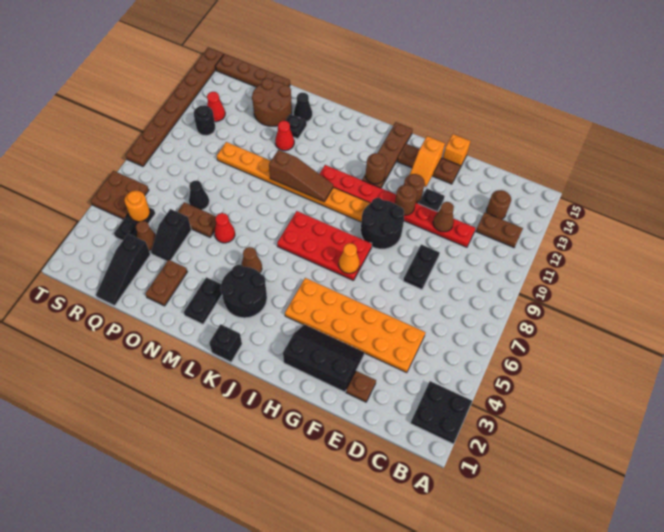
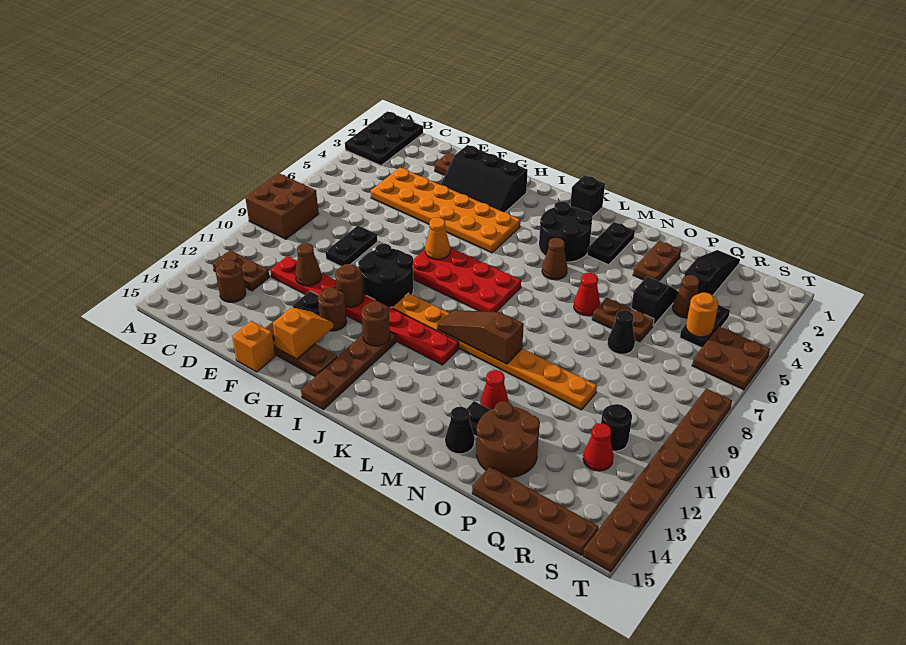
black plate A2:B3 level 1 -> black plate A1:B3 level 1
none -> brown brick A8:B9 level 1

